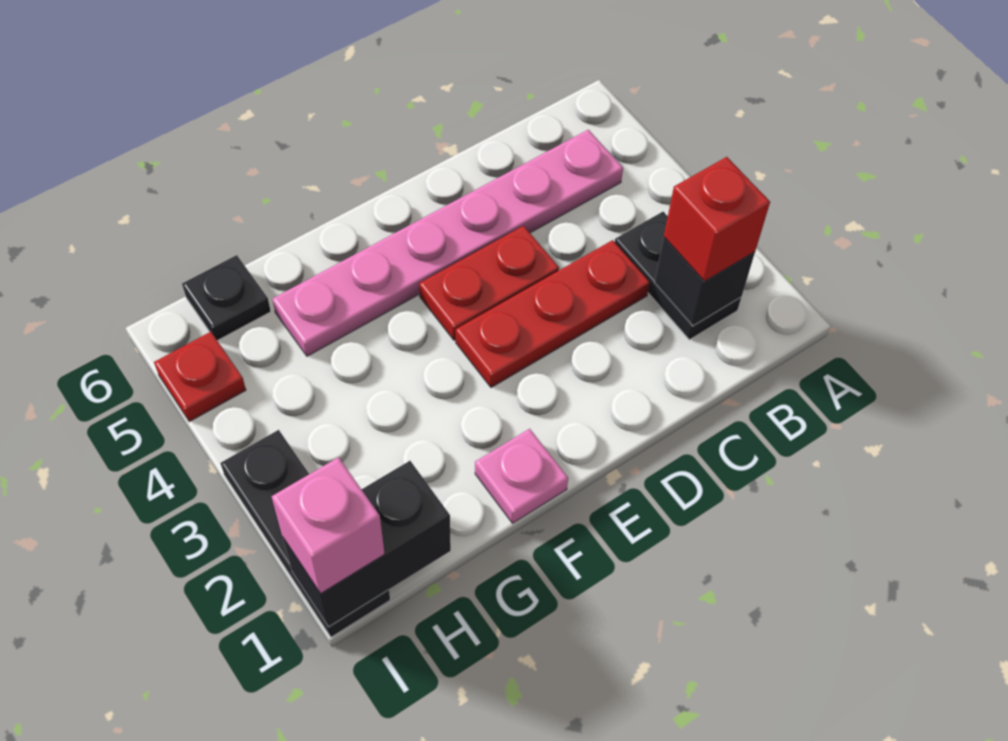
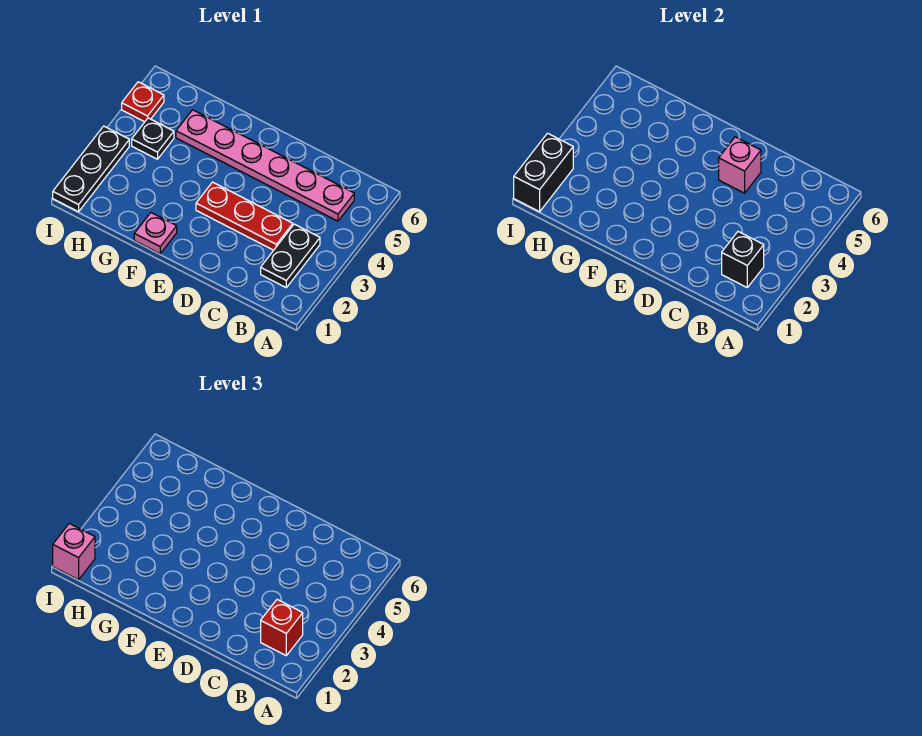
red plate D4:E4 level 1 -> none
none -> pink brick D5 level 2
black brick H1:I1 level 2 -> black brick I1:I2 level 2
black plate H6 level 1 -> black plate H4 level 1

